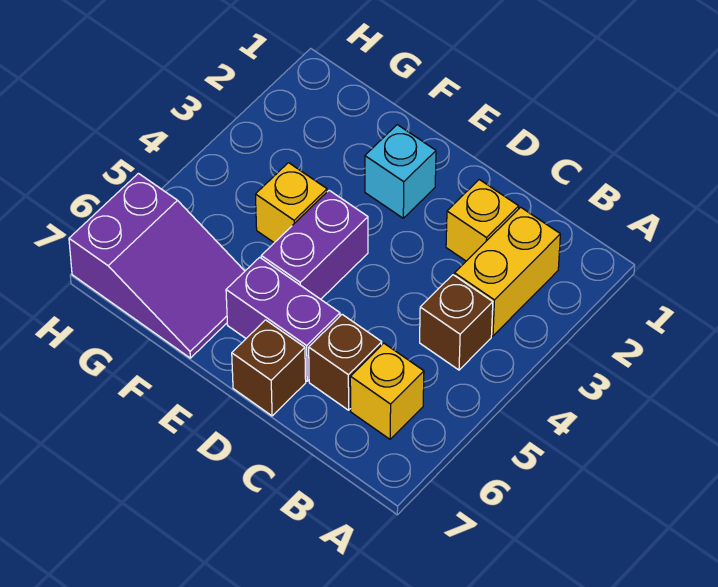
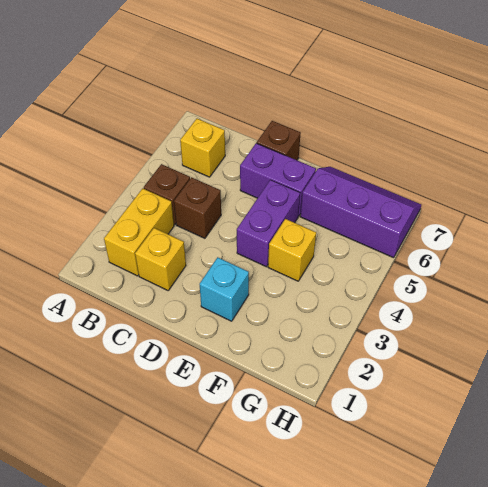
brown brick C6 level 1 -> brown brick C4 level 1
purple slope F6:H7 level 1 top H -> purple slope F6:H7 level 1 top 6

